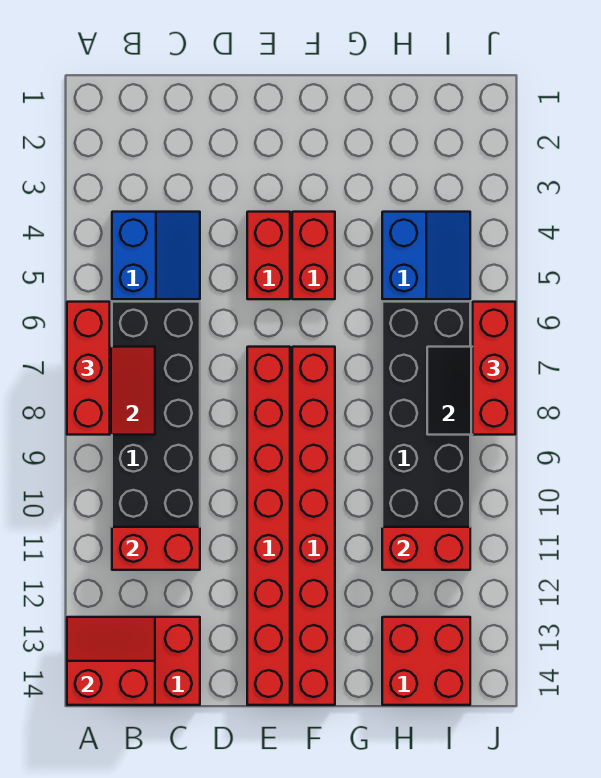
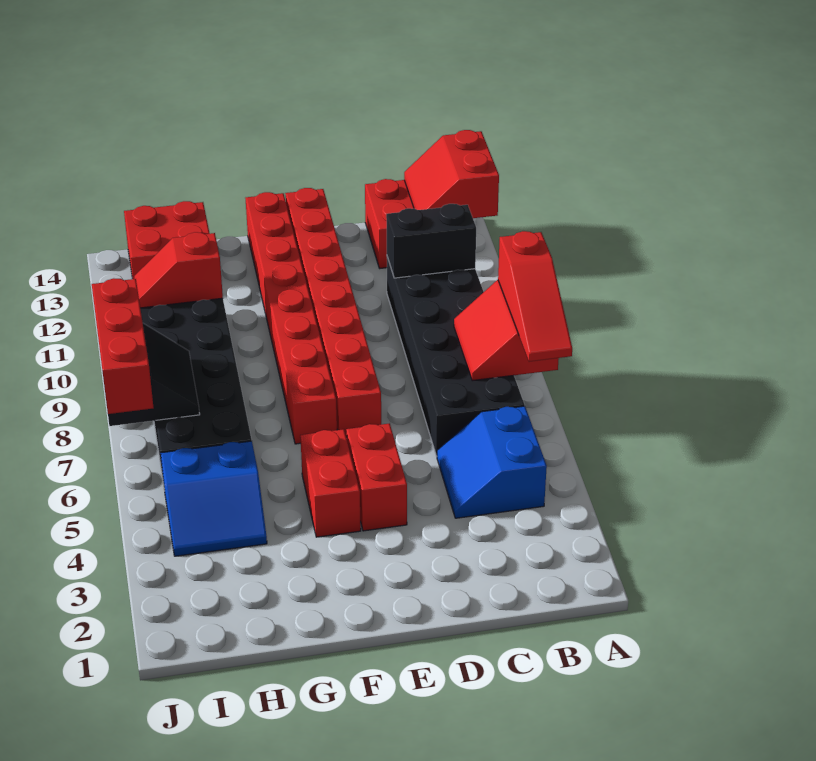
red brick A6:A8 level 3 -> red slope A6:A8 level 3 top 8
red slope A13:B14 level 2 top 14 -> red slope A13:B14 level 2 top A
red brick B11:C11 level 2 -> black brick B11:C11 level 2
blue slope H4:I5 level 1 top H -> blue slope H4:I5 level 1 top 5
red brick H11:I11 level 2 -> red slope H11:I11 level 2 top H

